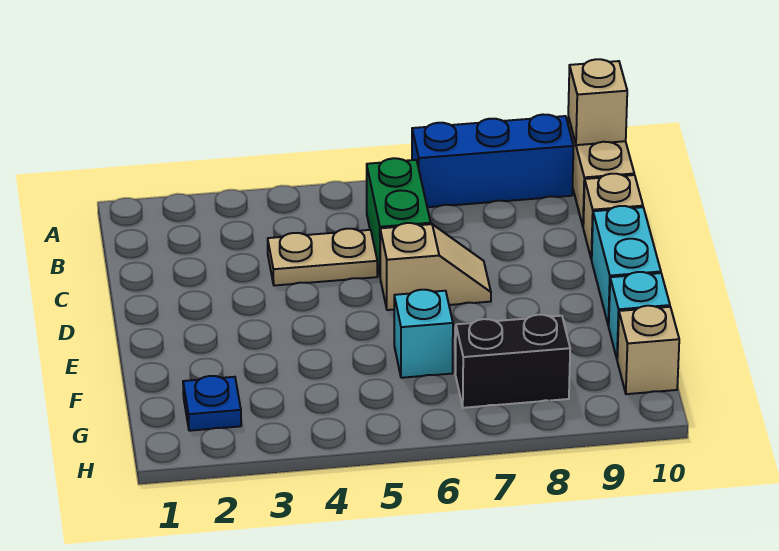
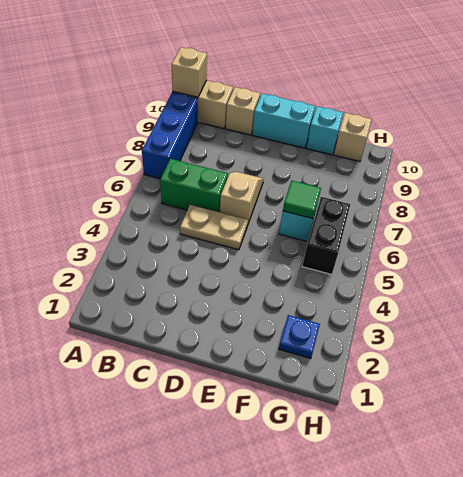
tan plate C4:C5 level 1 -> tan plate C5:D5 level 1
none -> green tile F6 level 2
black brick G7:G8 level 1 -> black brick G5:G6 level 1

